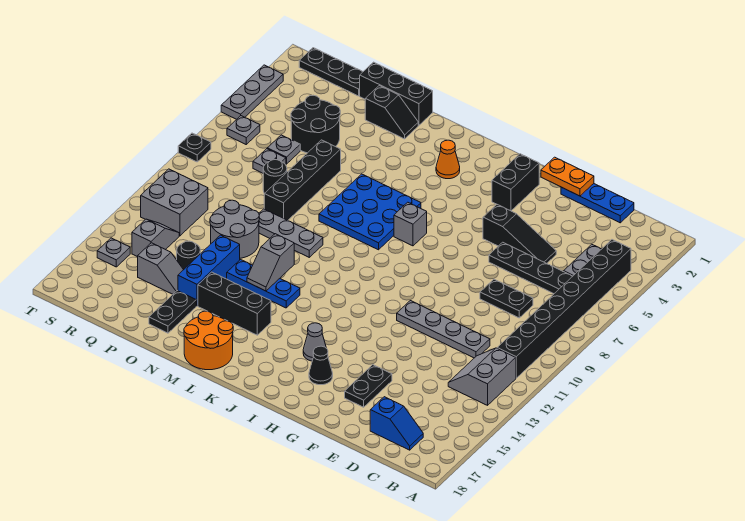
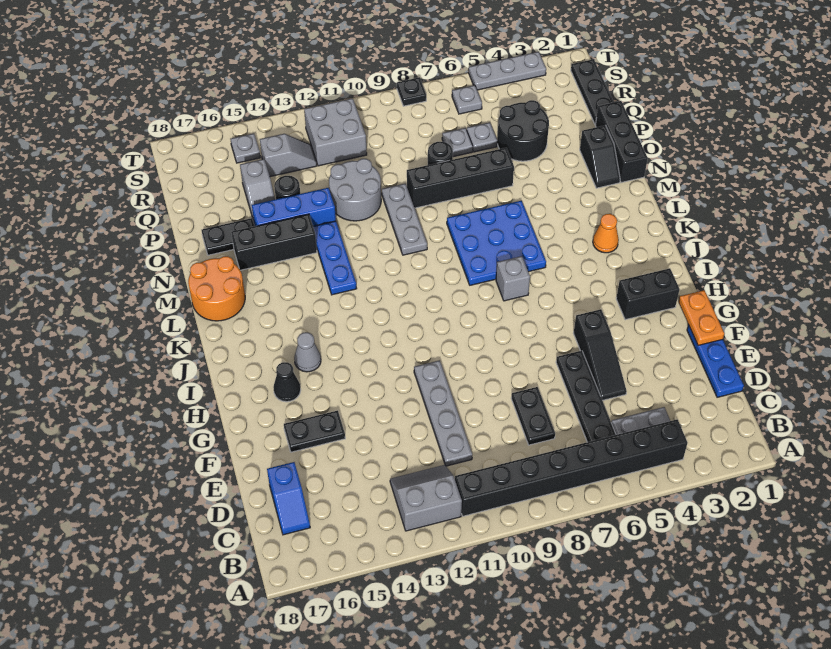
black brick L15:N15 level 1 -> black brick N14:N16 level 1
grey slope M12:M13 level 2 top 12 -> none

